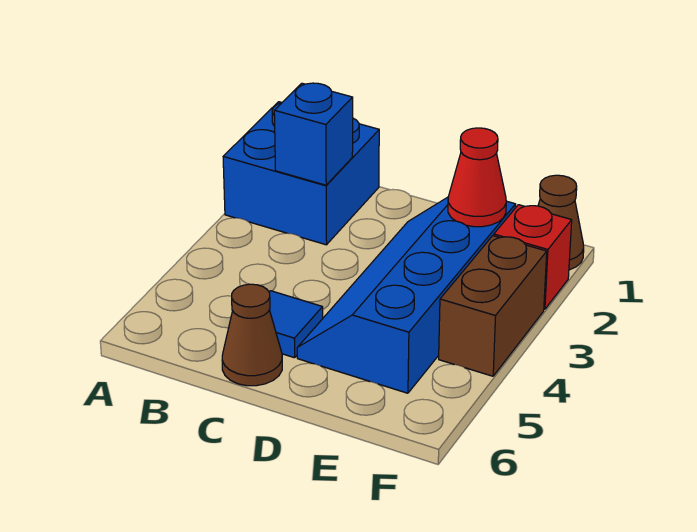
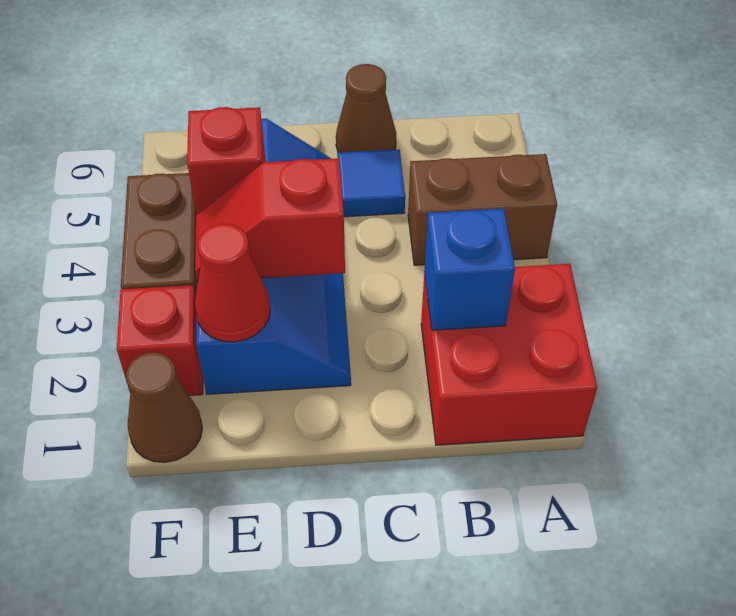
blue brick A1:B2 level 1 -> red brick A1:B2 level 1
none -> brown brick A4:B4 level 1
none -> red slope D3:E3 level 2 top D
none -> red brick E4 level 2

